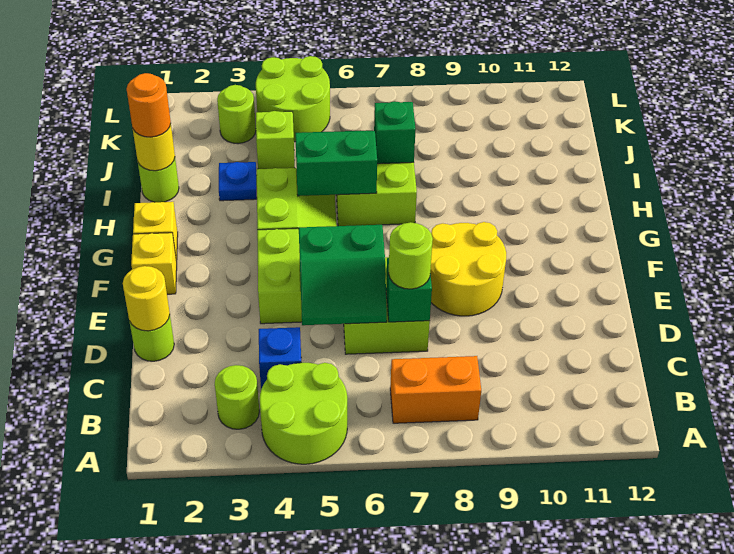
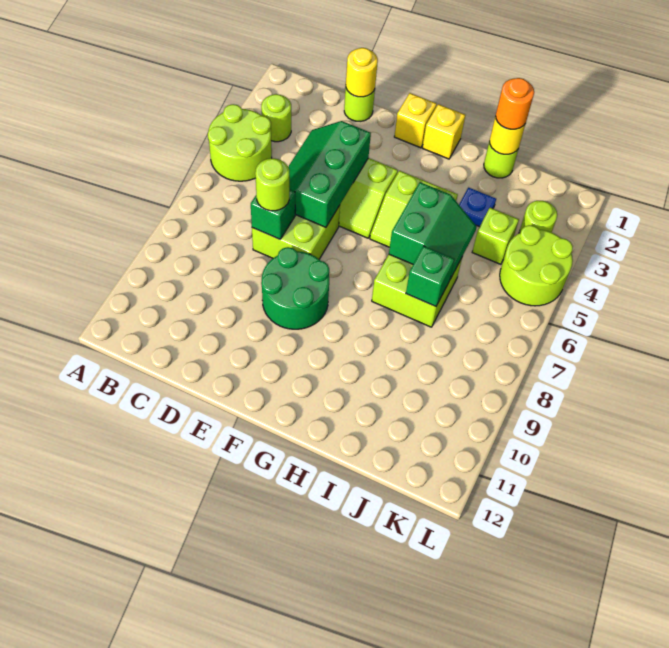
orange brick B7:B8 level 1 -> none
blue brick C4 level 1 -> none
green slope D5:E6 level 2 top E -> green slope D4:E6 level 2 top E
yellow round brick E8:F9 level 1 -> green round brick E8:F9 level 1

